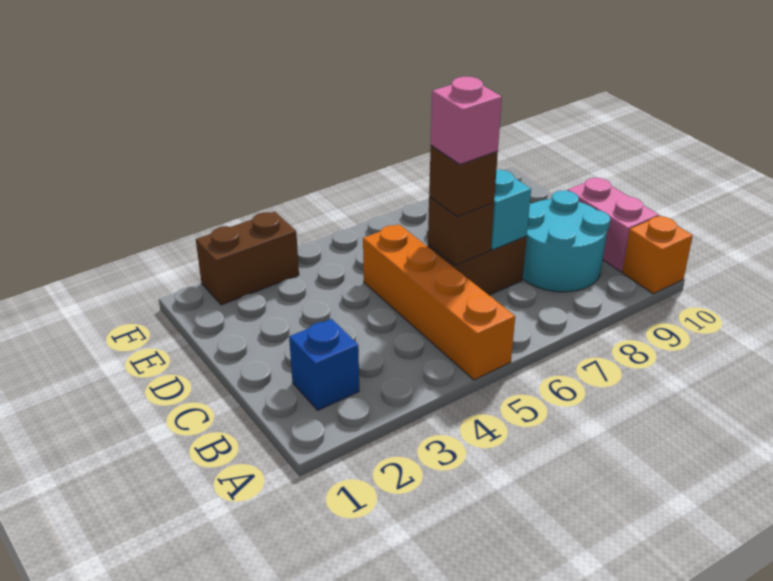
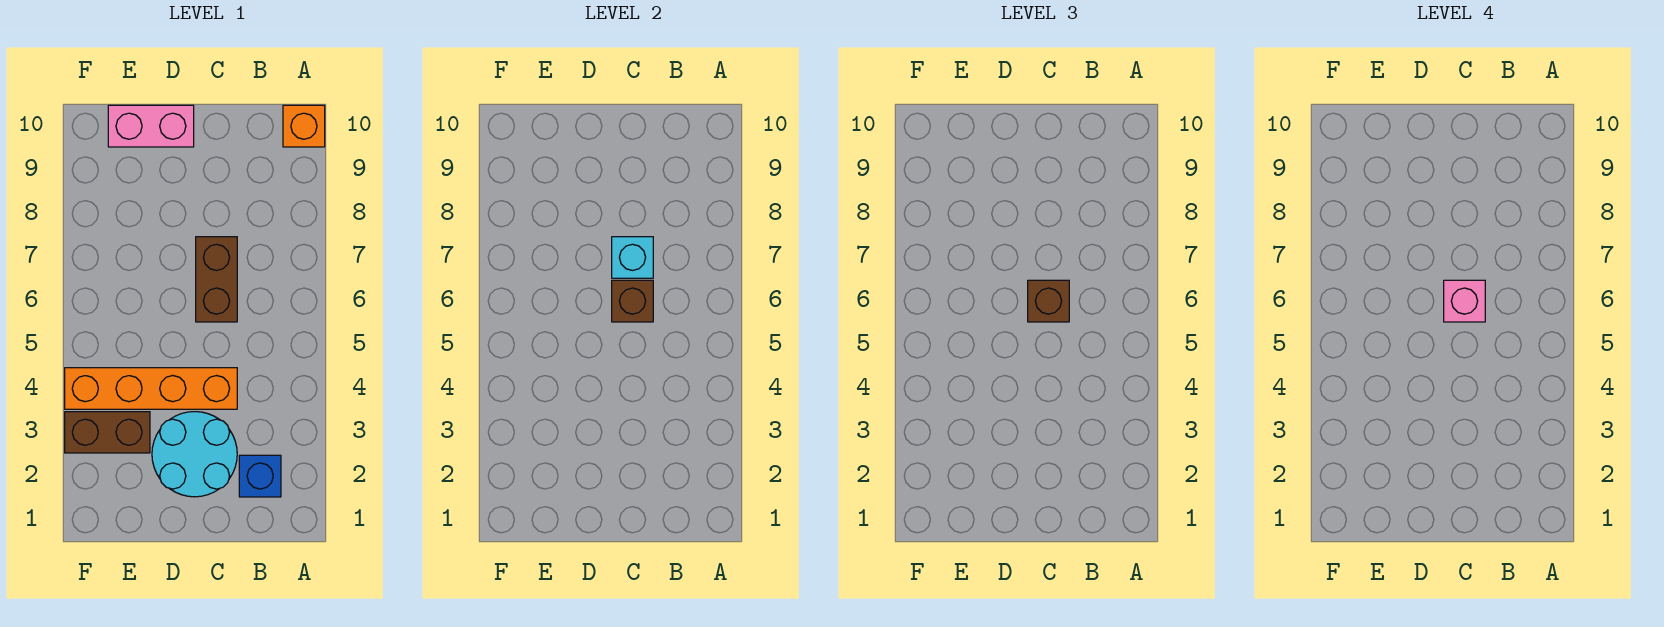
orange brick A5:D5 level 1 -> orange brick C4:F4 level 1
cyan round brick B8:C9 level 1 -> cyan round brick C2:D3 level 1
pink brick B10:C10 level 1 -> pink brick D10:E10 level 1
brown brick F2:F3 level 1 -> brown brick E3:F3 level 1

